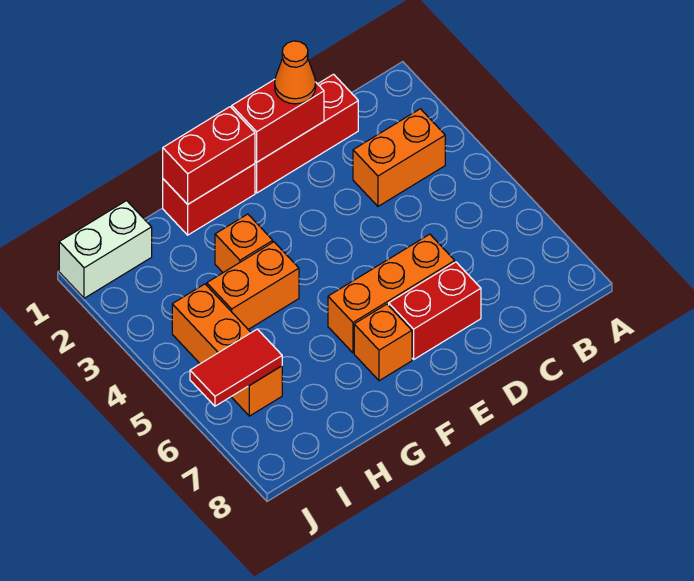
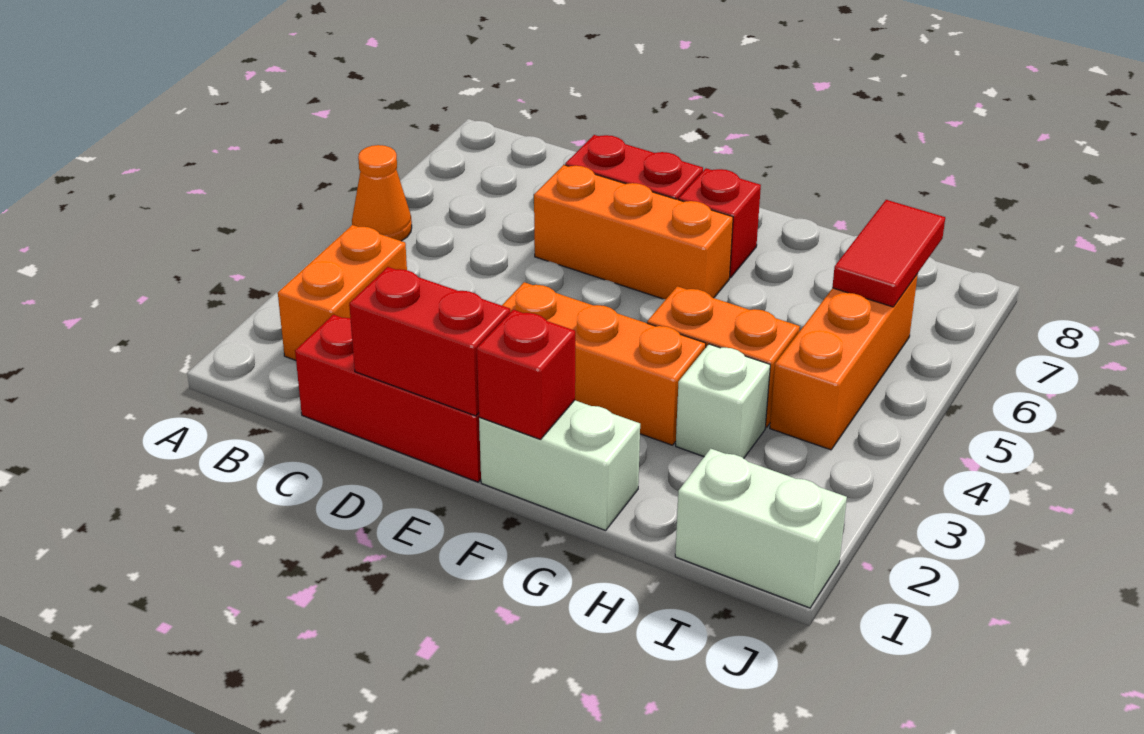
orange brick B3:C3 level 1 -> orange brick B2:B3 level 1
orange cone D1 level 3 -> orange cone A5 level 1
red brick F1:G1 level 1 -> white brick F1:G1 level 1
red brick F1:G1 level 2 -> red brick F1 level 2
orange brick F7 level 1 -> red brick F7 level 1
orange brick G3 level 1 -> orange brick E3:G3 level 1
none -> white brick H3 level 1
red tile I6:J6 level 2 -> red tile I6:I7 level 2

